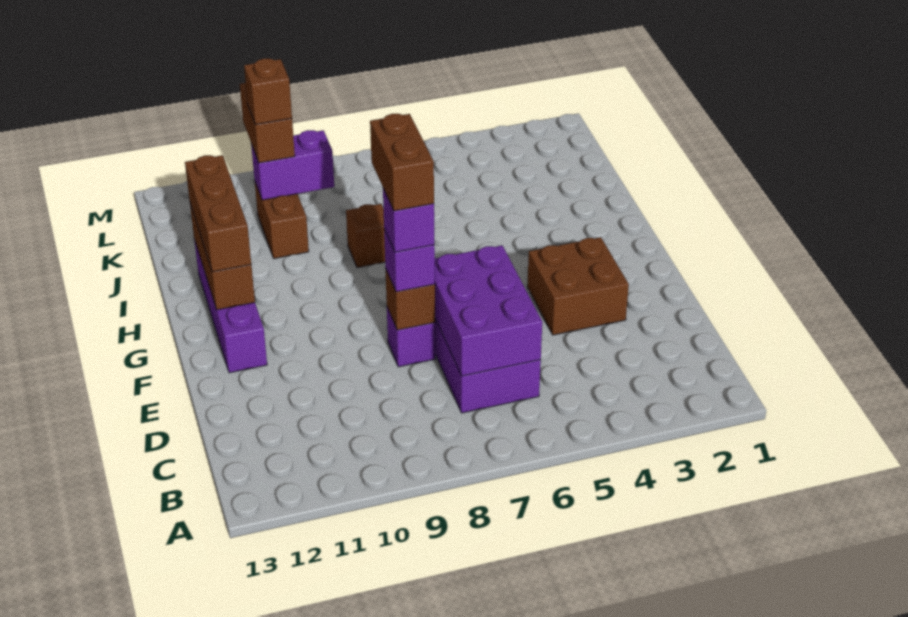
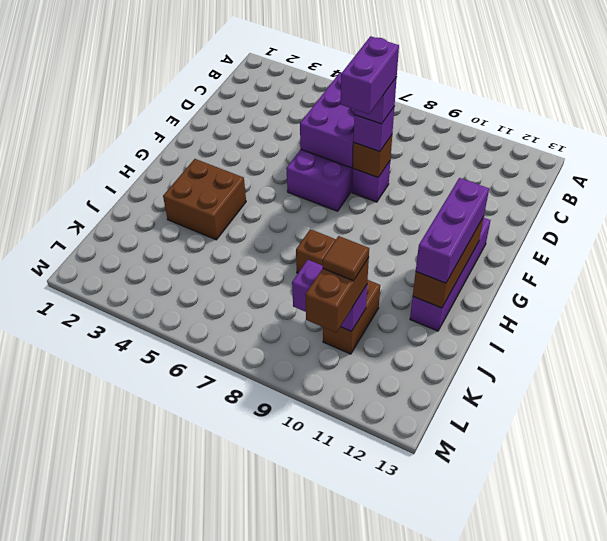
brown brick E3:F4 level 1 -> brown brick H3:I4 level 1
brown brick E8:F8 level 5 -> purple brick E8:F8 level 5
brown brick G12:I12 level 3 -> purple brick G12:I12 level 3
brown brick K10 level 4 -> brown tile K10 level 4

